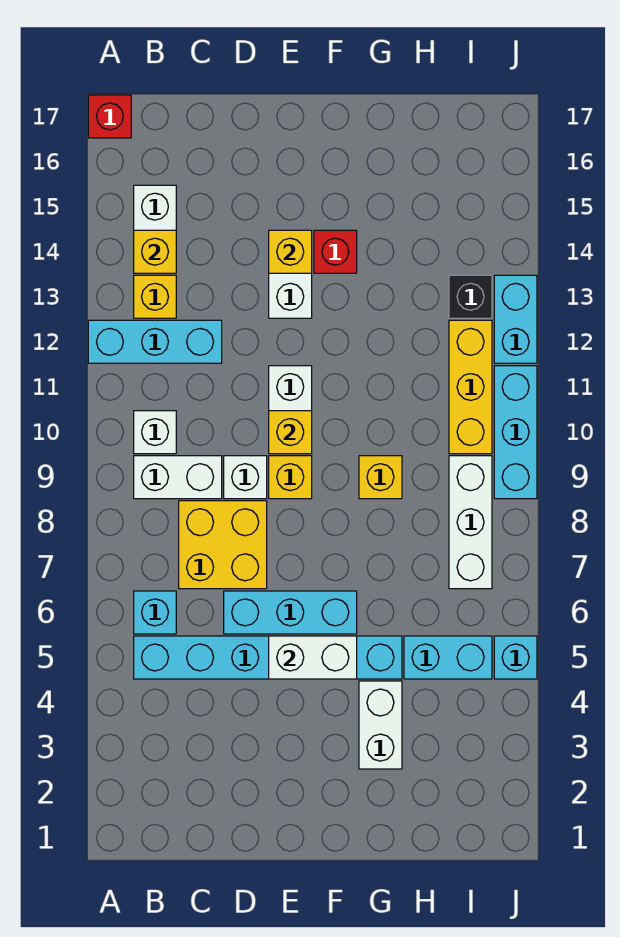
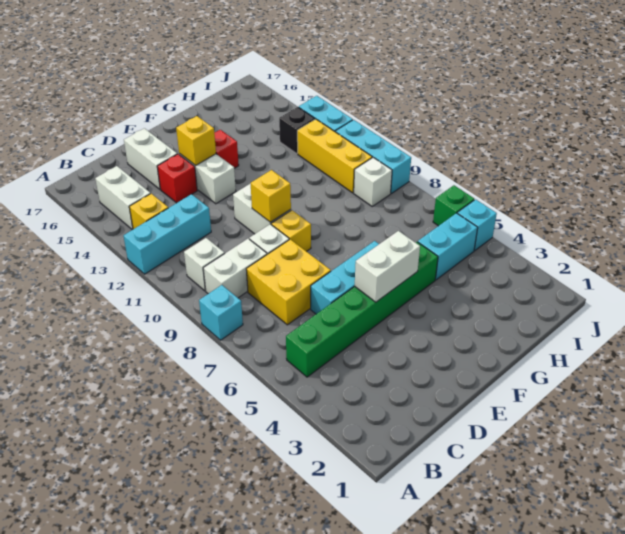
red brick A17 level 1 -> red brick D14 level 1
cyan brick B5:G5 level 1 -> green brick B5:G5 level 1
cyan brick B6 level 1 -> cyan brick A8 level 1
yellow brick B14 level 2 -> none
white brick G3:G4 level 1 -> white brick D15:D16 level 1
yellow brick G9 level 1 -> none
white brick I7:I9 level 1 -> white brick I9 level 1
none -> green brick J6 level 1

